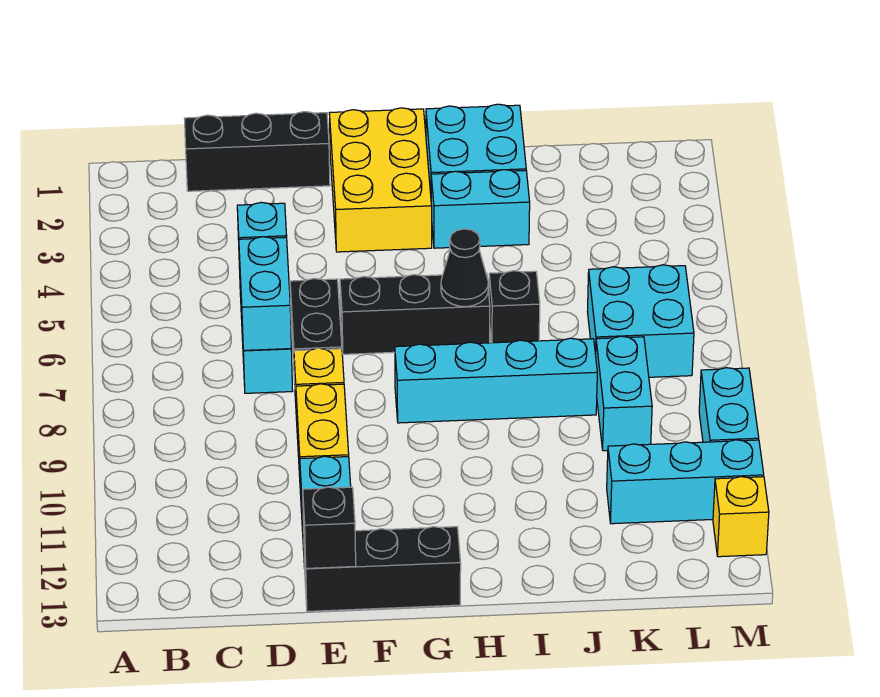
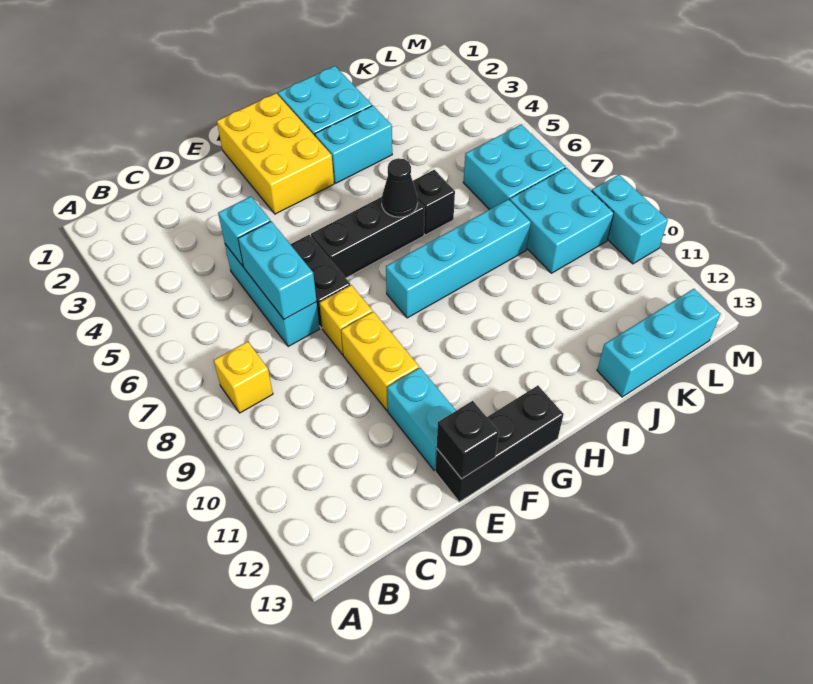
black brick C1:E1 level 1 -> none
cyan brick K8:K9 level 1 -> cyan brick K8:L9 level 1
cyan brick K11:M11 level 1 -> cyan brick J13:L13 level 1
yellow brick M12 level 1 -> yellow brick B8 level 1

